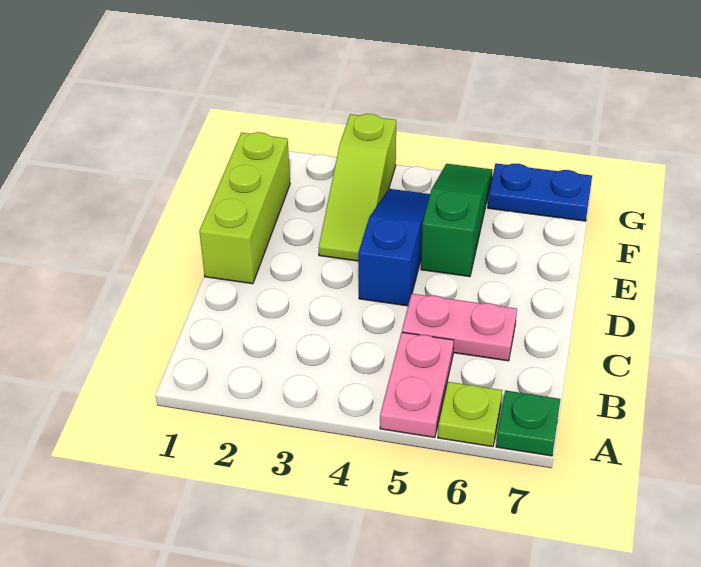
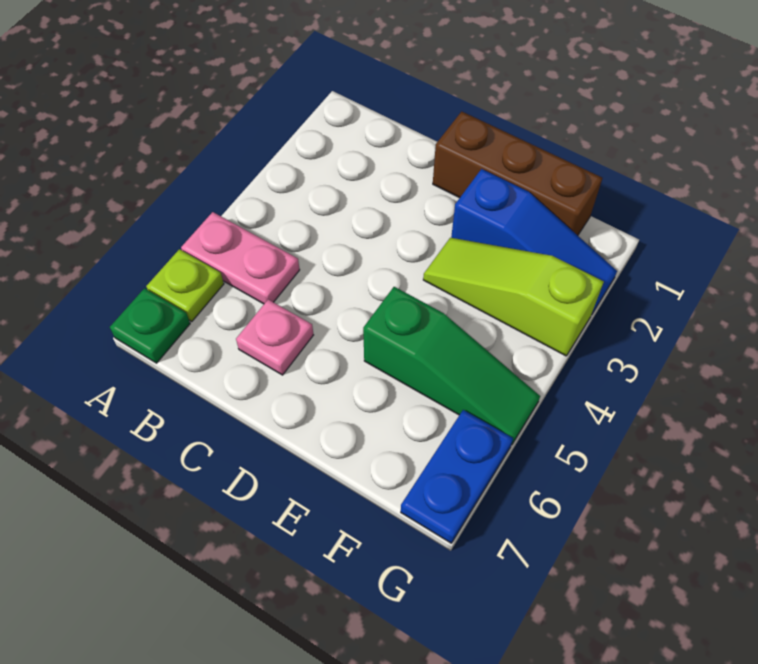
pink plate C5:C6 level 1 -> pink plate C6 level 1
lime brick D1:F1 level 1 -> brown brick D1:F1 level 1
blue slope D4:F4 level 1 top D -> blue slope E2:G2 level 1 top E

